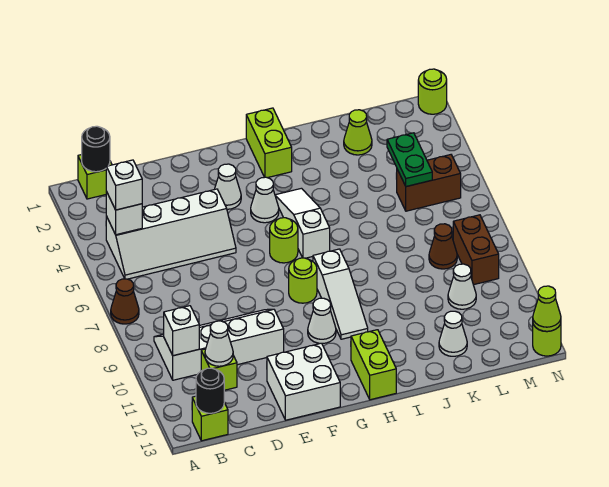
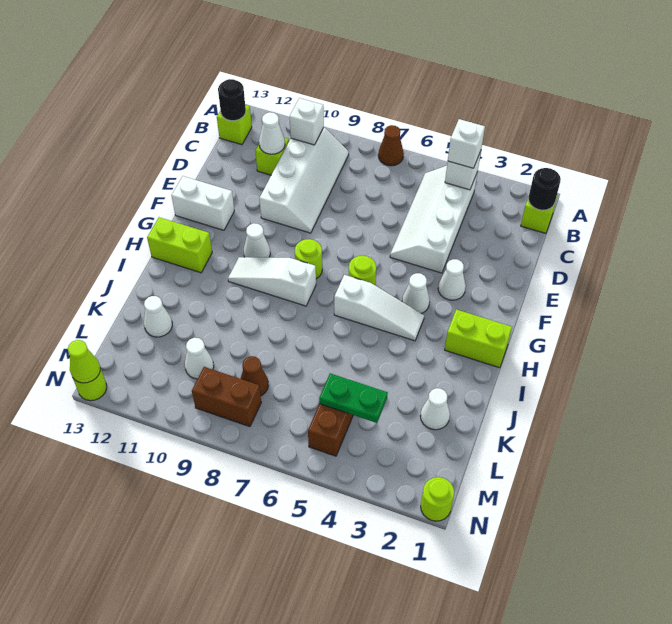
white brick E12:F13 level 1 -> white brick F12:F13 level 1
lime cone K2 level 1 -> white cone K2 level 1

